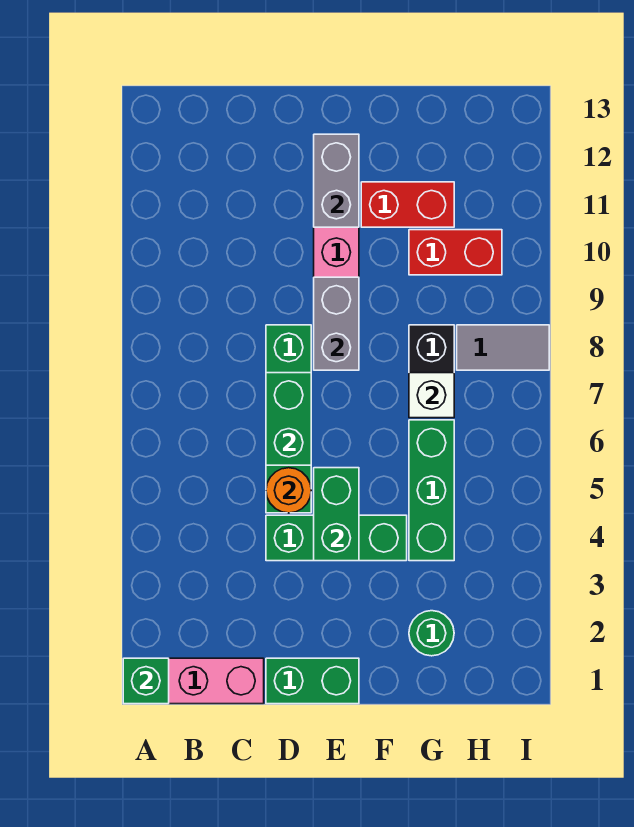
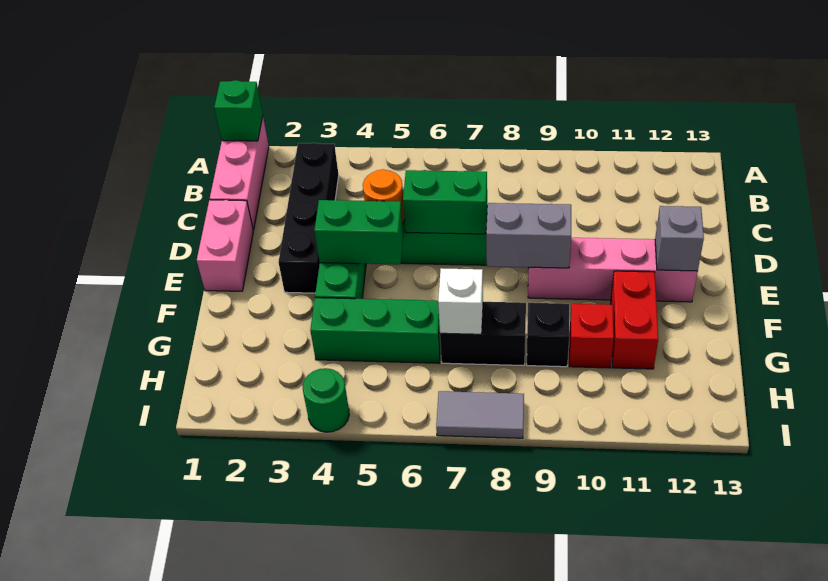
none -> black brick B3:E3 level 1
green brick D1:E1 level 1 -> pink brick D1:E1 level 1
grey brick E11:E12 level 2 -> grey brick E12 level 2
green round brick G2 level 1 -> green round brick I4 level 1
none -> black brick G9 level 1
red brick G10:H10 level 1 -> red brick G10 level 1
grey tile H8:I8 level 1 -> grey tile I7:I8 level 1

